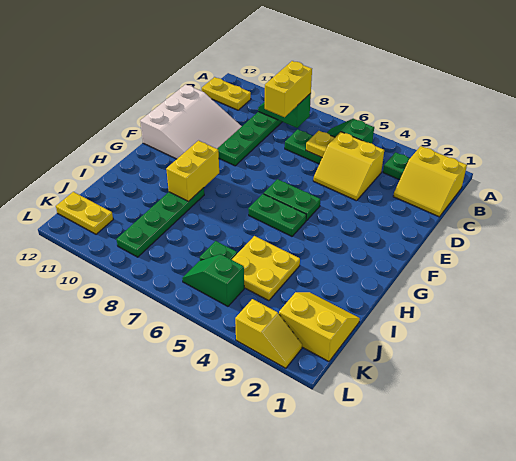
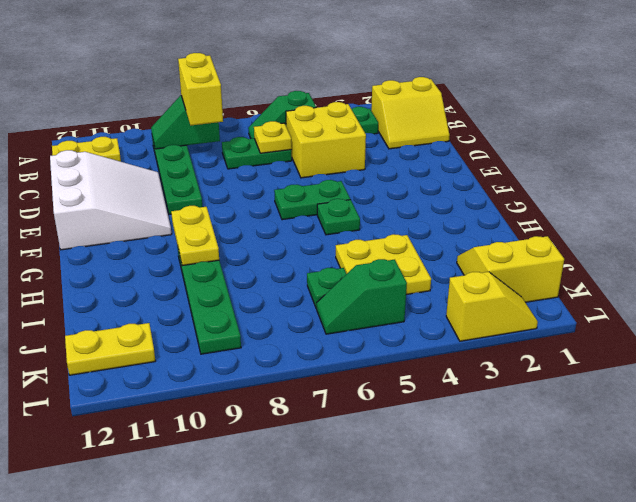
yellow slope C4:D5 level 1 top C -> yellow brick C4:D5 level 1
green plate G5:G6 level 1 -> green plate G5 level 1
yellow brick G9:H9 level 2 -> yellow plate G9:H9 level 2

